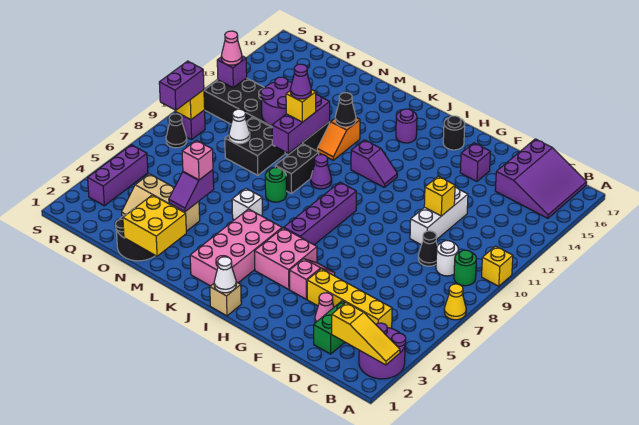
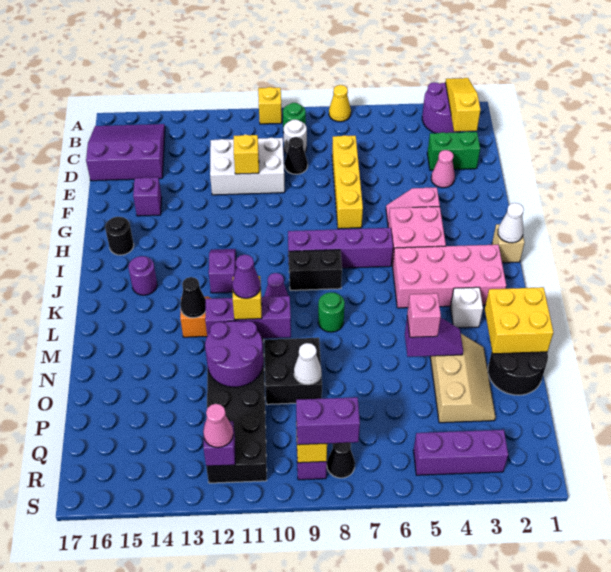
yellow brick C4:F4 level 1 -> yellow brick D7:G7 level 1
white brick E10:E12 level 1 -> white brick D10:E12 level 1
white brick L6 level 1 -> white brick L3 level 1
black brick L9:L10 level 1 -> black brick J8:J9 level 1

